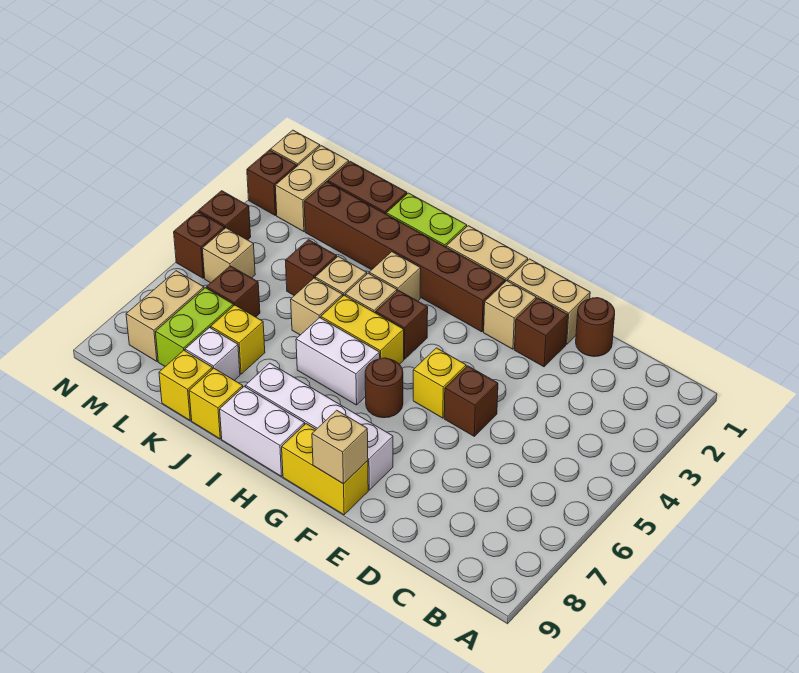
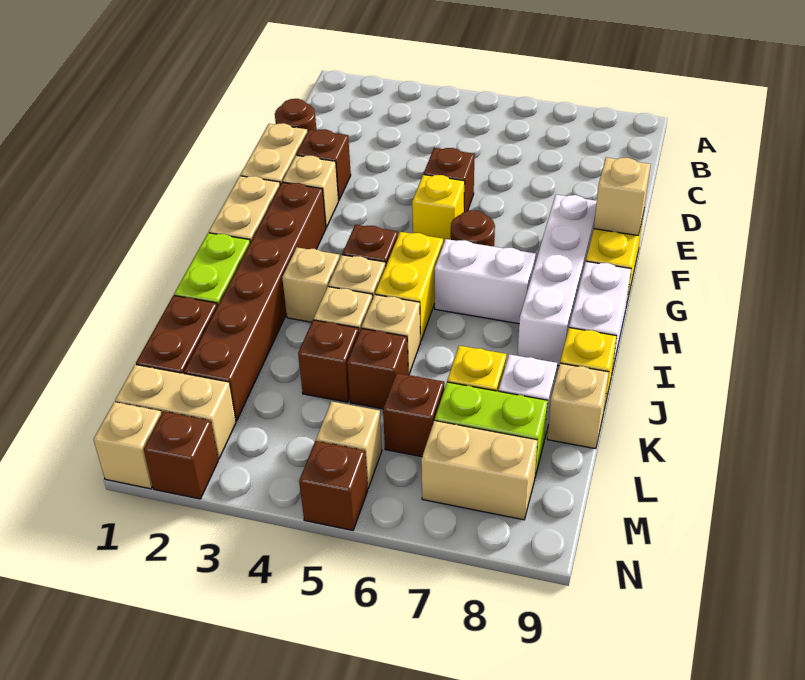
white brick H6:I6 level 1 -> white brick H6:H7 level 1
yellow brick K9 level 1 -> tan brick K9 level 1
brown brick N4 level 1 -> brown brick K5 level 1

